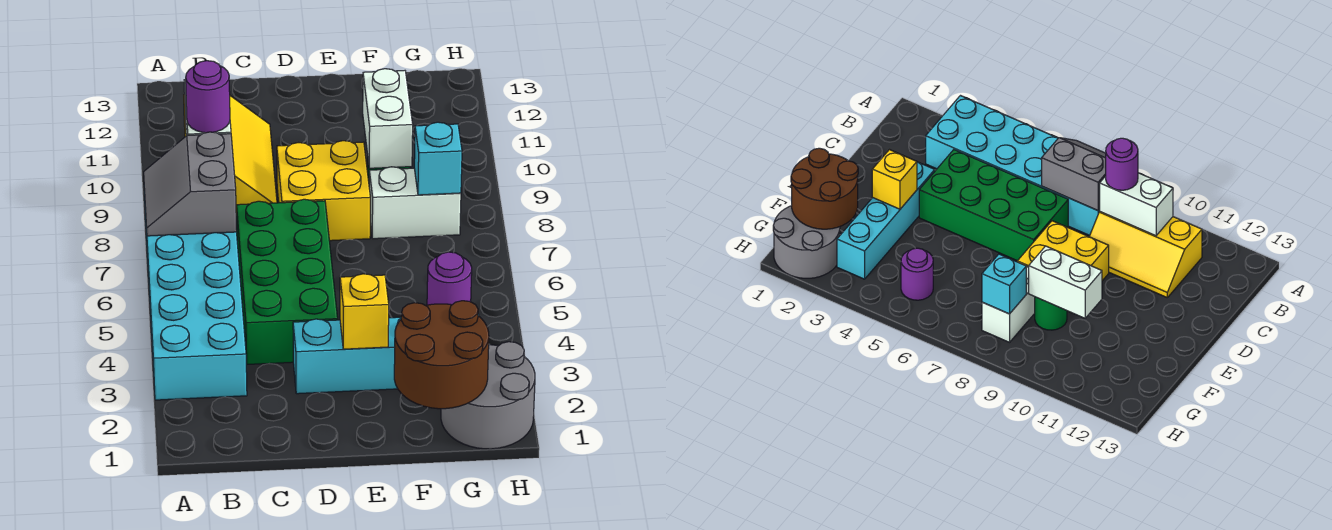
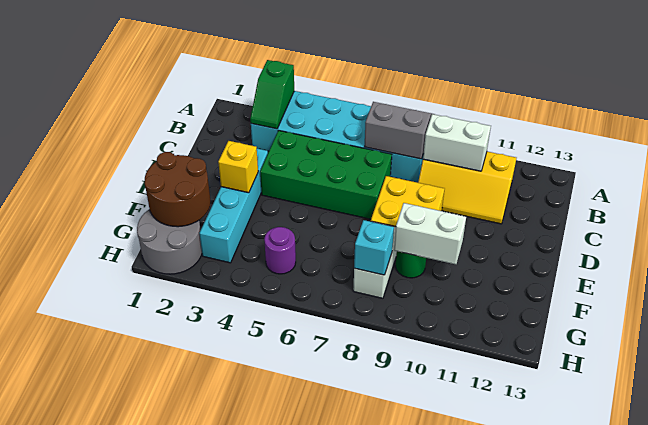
none -> green slope A3:B3 level 2 top A
purple round brick B9 level 3 -> none

